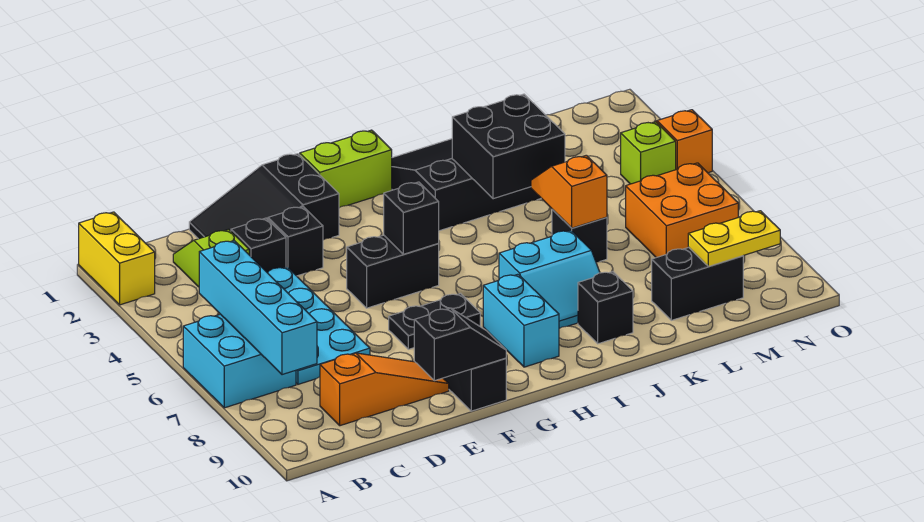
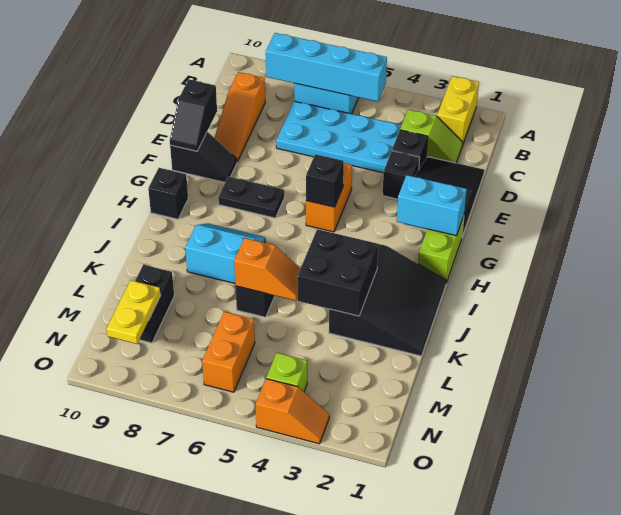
yellow brick A1:A2 level 1 -> yellow brick A2:B2 level 1
black brick F5:G5 level 1 -> orange brick F5:G5 level 1
black plate F7:G7 level 1 -> black plate G7:G8 level 1
cyan brick H8:H9 level 1 -> cyan brick G1:G2 level 2
cyan slope I7:J8 level 1 top 7 -> cyan slope I7:J8 level 1 top J
black brick J9 level 1 -> black brick H10 level 1
orange brick M6:N7 level 1 -> orange brick M6:N6 level 1

